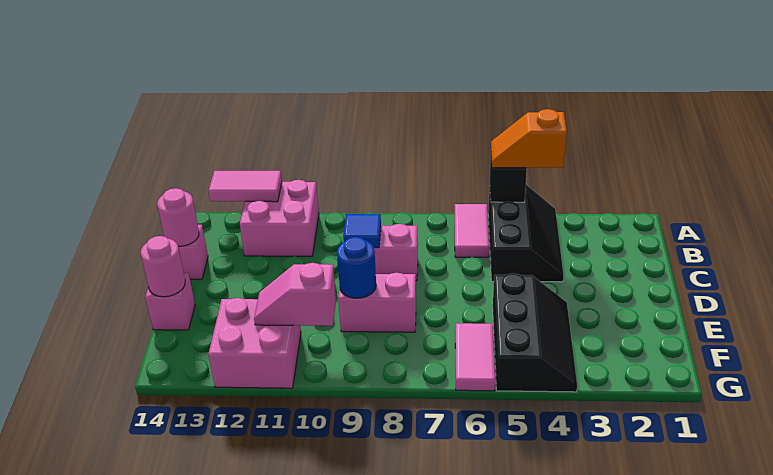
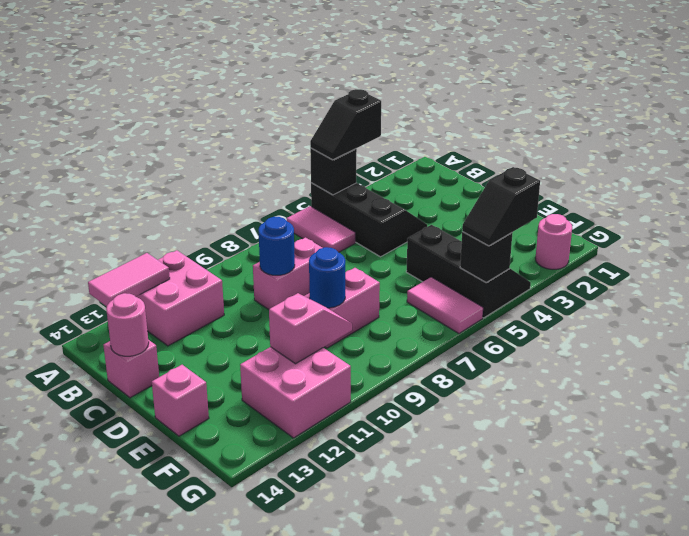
orange slope A4:A5 level 3 top 4 -> black slope A4:A5 level 3 top 4
blue tile C9 level 2 -> blue round brick C9 level 2
pink round brick E14 level 2 -> pink round brick G2 level 1
pink slope F10:F11 level 2 top 10 -> pink slope F10:F11 level 2 top 11
none -> black slope G4:G5 level 3 top 4
none -> black brick G5 level 2

